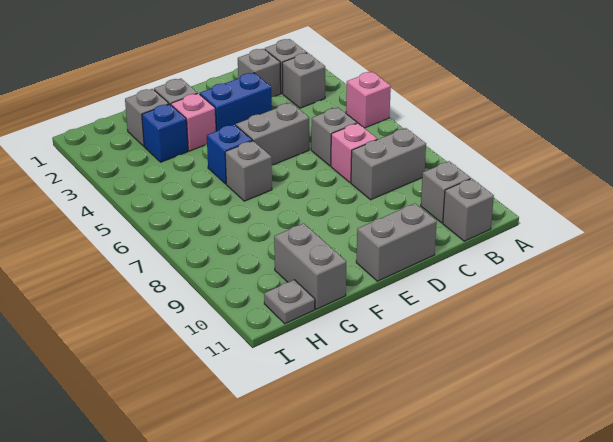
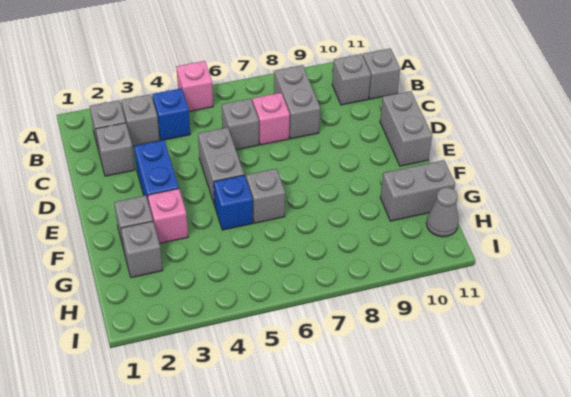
blue brick G3 level 1 -> blue brick B4 level 1
grey plate H11 level 1 -> grey cone H11 level 1

